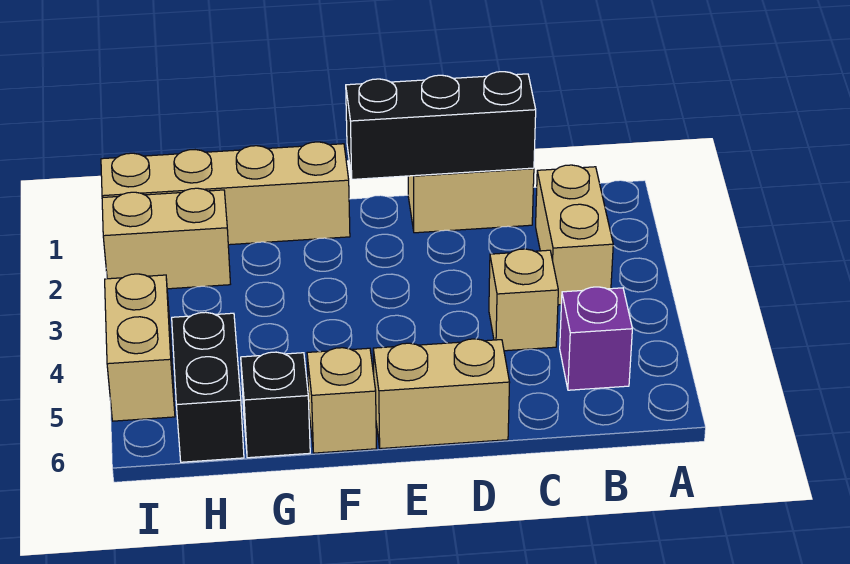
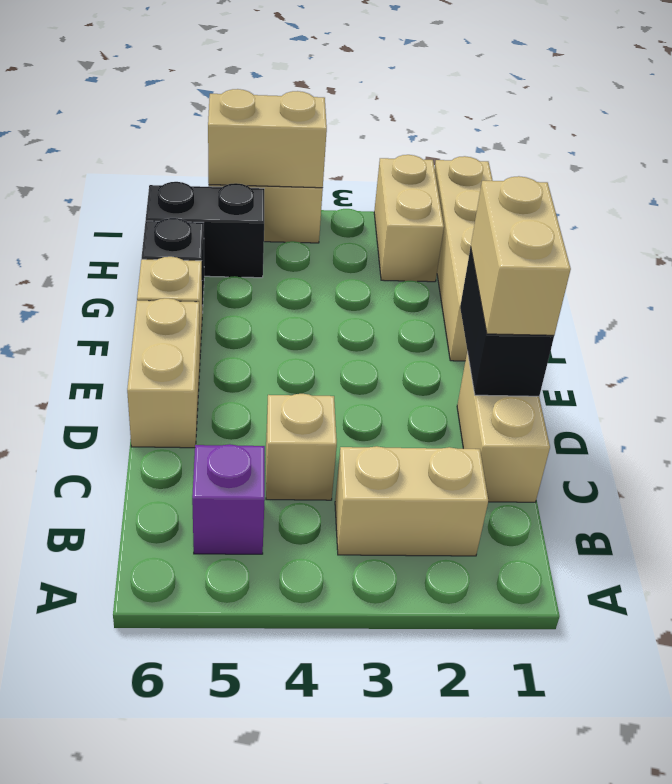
black brick C1:E1 level 2 -> black brick D1:E1 level 2
none -> tan brick D1:E1 level 3
none -> tan brick I4:I5 level 2

